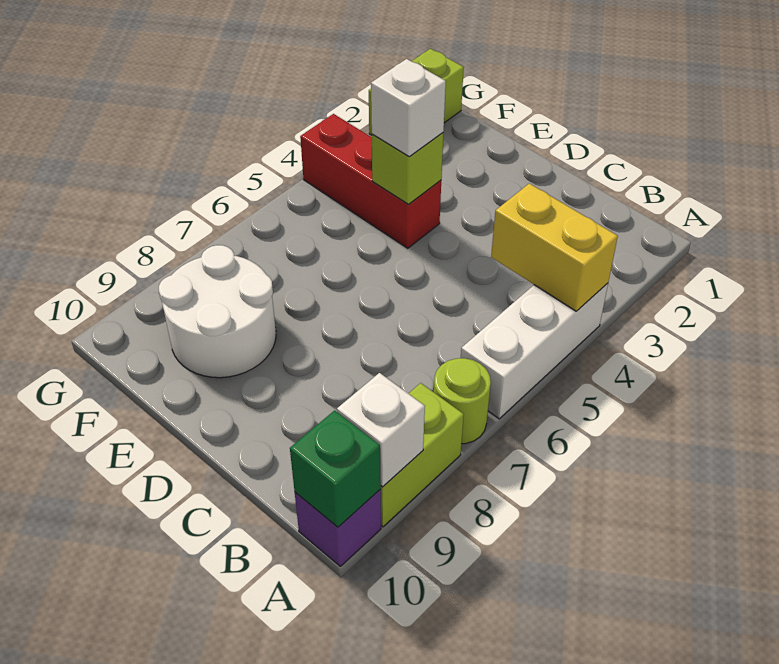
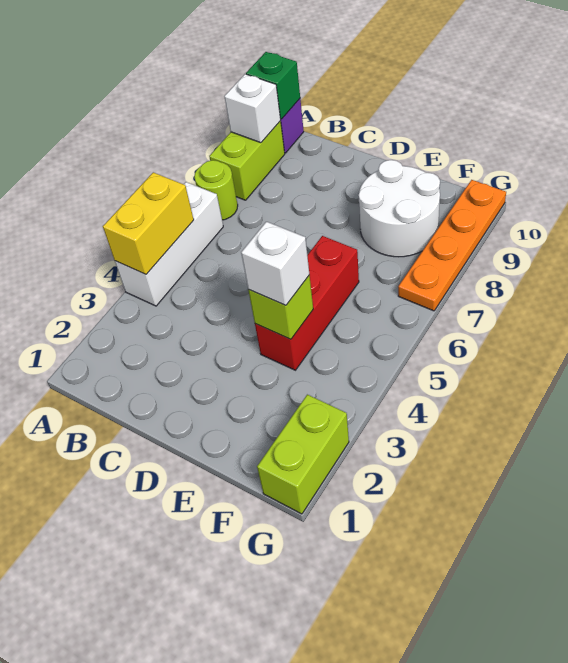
yellow brick A4:B4 level 2 -> yellow brick A4:A5 level 2
red brick E4:G4 level 1 -> red brick E4:E6 level 1
none -> orange plate G7:G10 level 1

